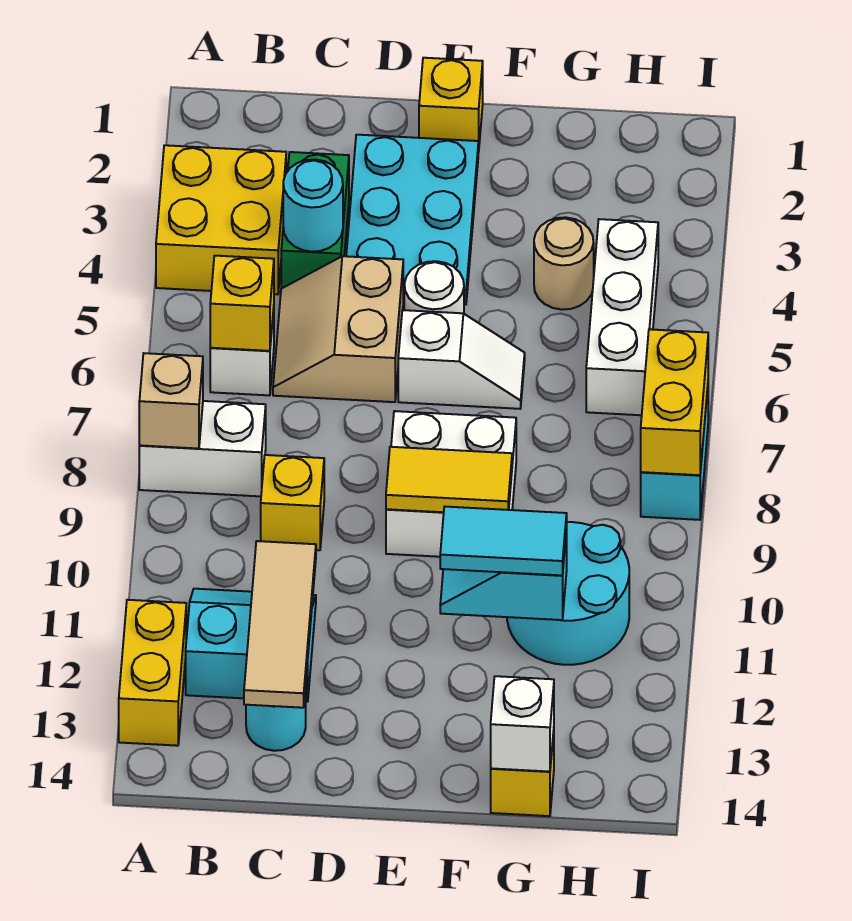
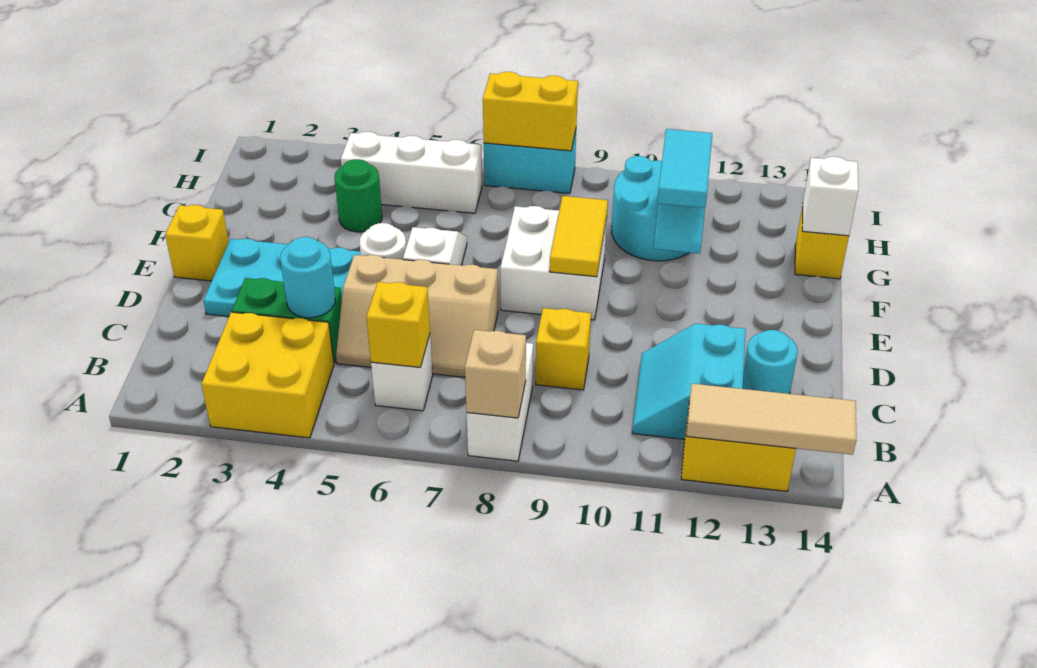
tan slope C5:D6 level 1 top D -> tan slope C5:D7 level 1 top D
tan tile C11:C13 level 2 -> tan tile A12:A14 level 2
tan round brick G4 level 1 -> green round brick G4 level 1

